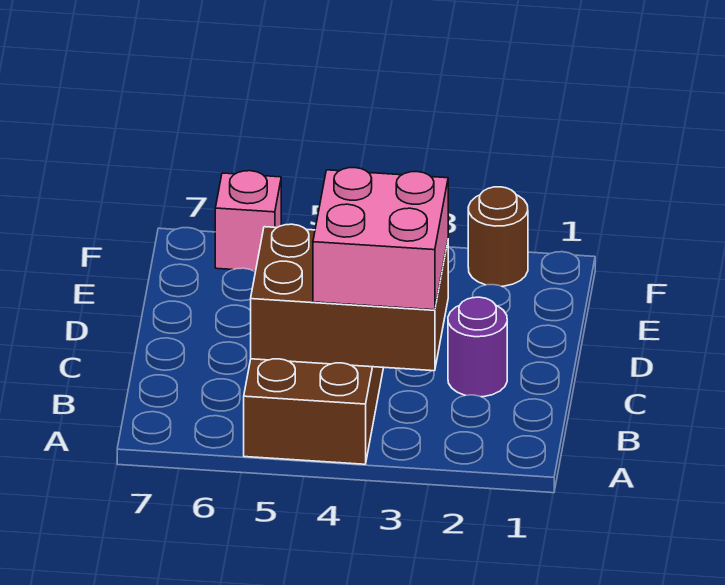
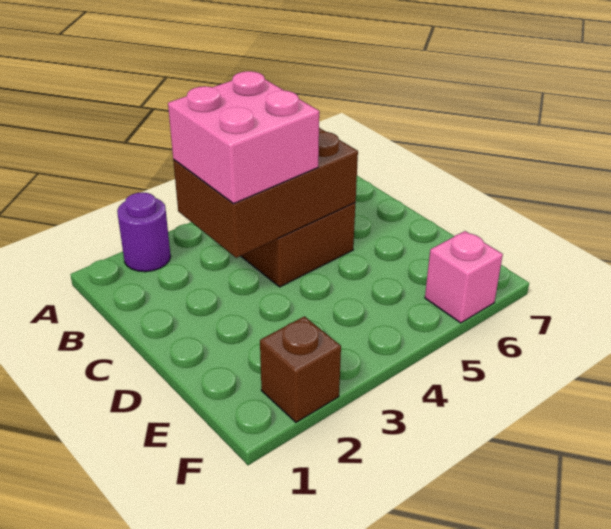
purple round brick C2 level 1 -> purple round brick A2 level 1
brown round brick F2 level 1 -> brown brick F2 level 1

